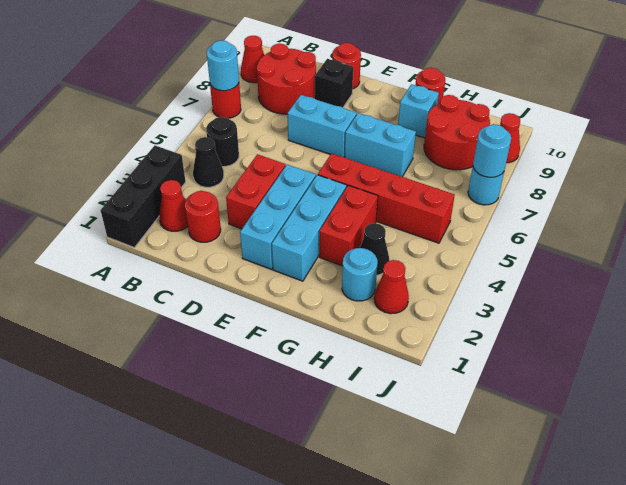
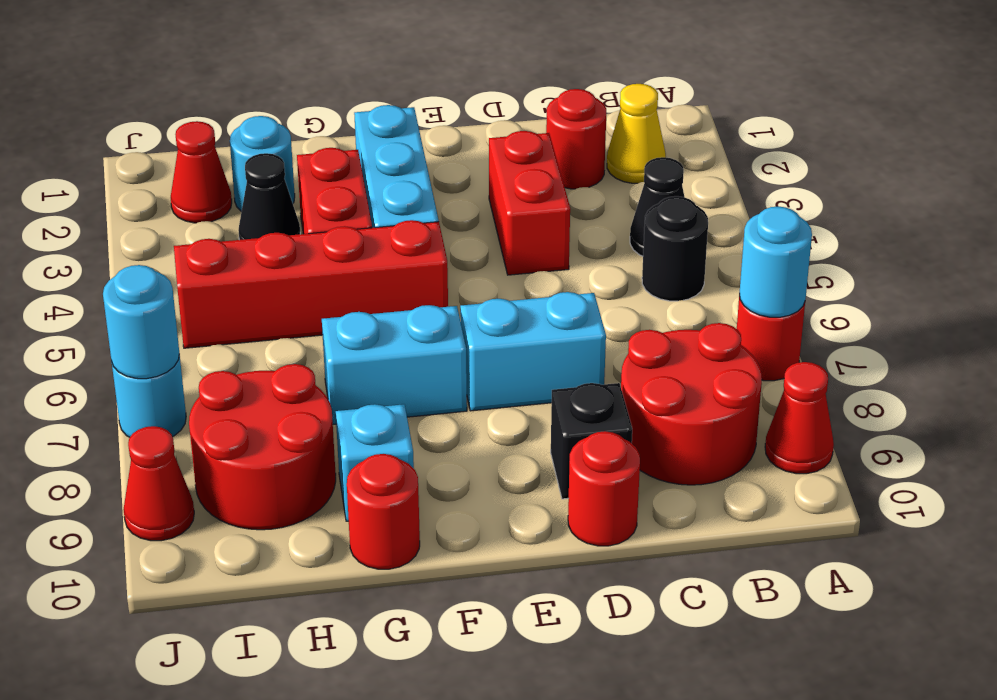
black brick A1:A3 level 1 -> none
red cone B2 level 1 -> yellow cone B2 level 1
cyan brick E2:E4 level 1 -> none

